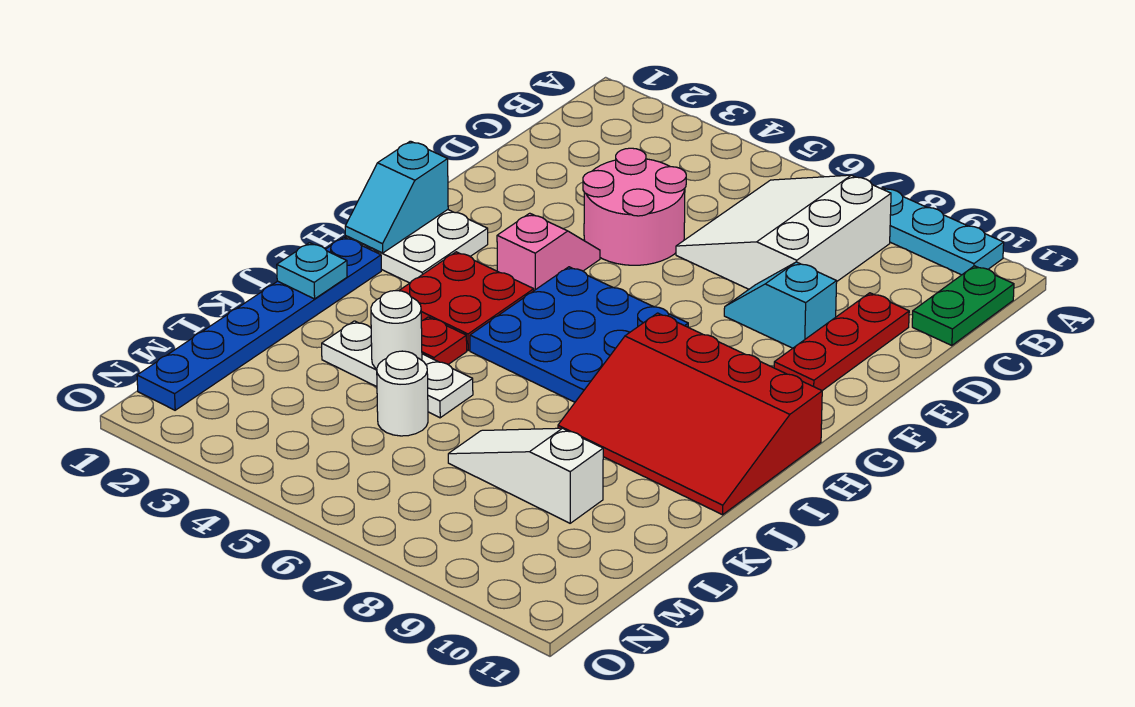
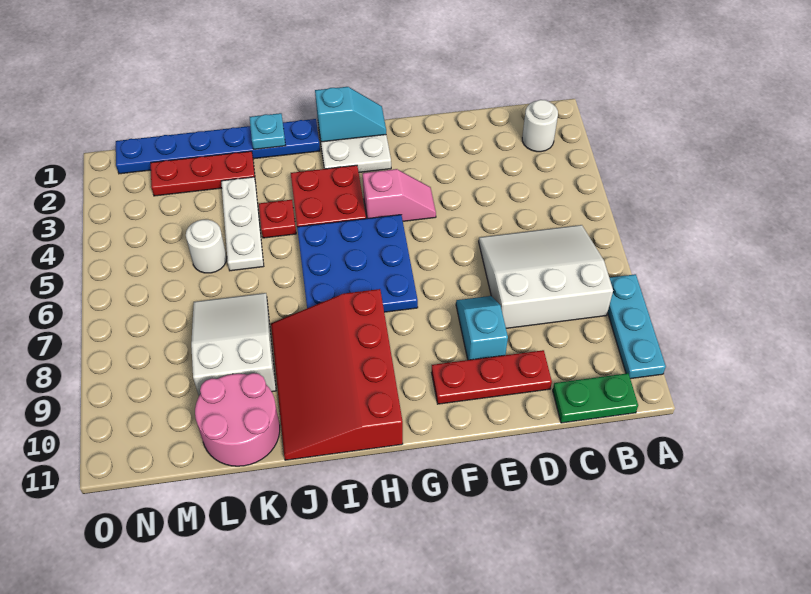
pink round brick D4:E5 level 1 -> pink round brick K10:L11 level 1
cyan slope G1:H1 level 2 top G -> cyan slope G1:H1 level 2 top H
none -> red plate K2:M2 level 1
white round brick K4 level 2 -> white round brick B2 level 1
white slope L7:L9 level 1 top 9 -> white slope K7:L9 level 1 top 9

